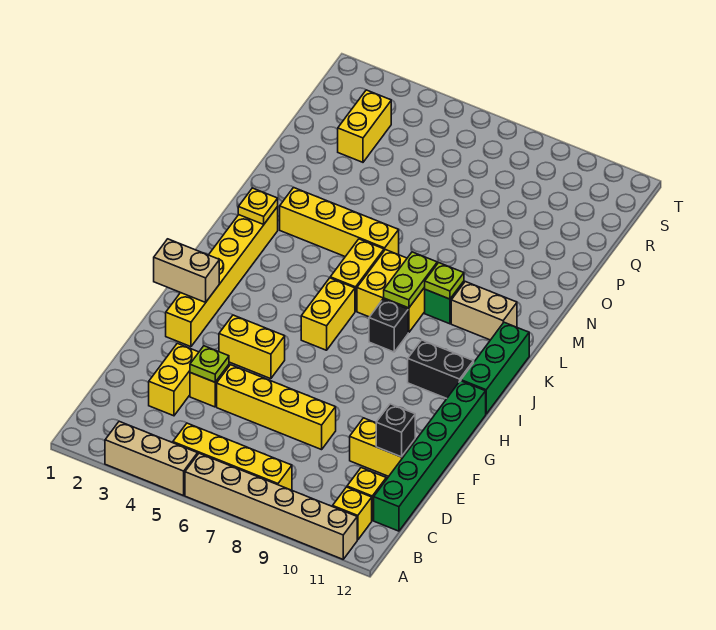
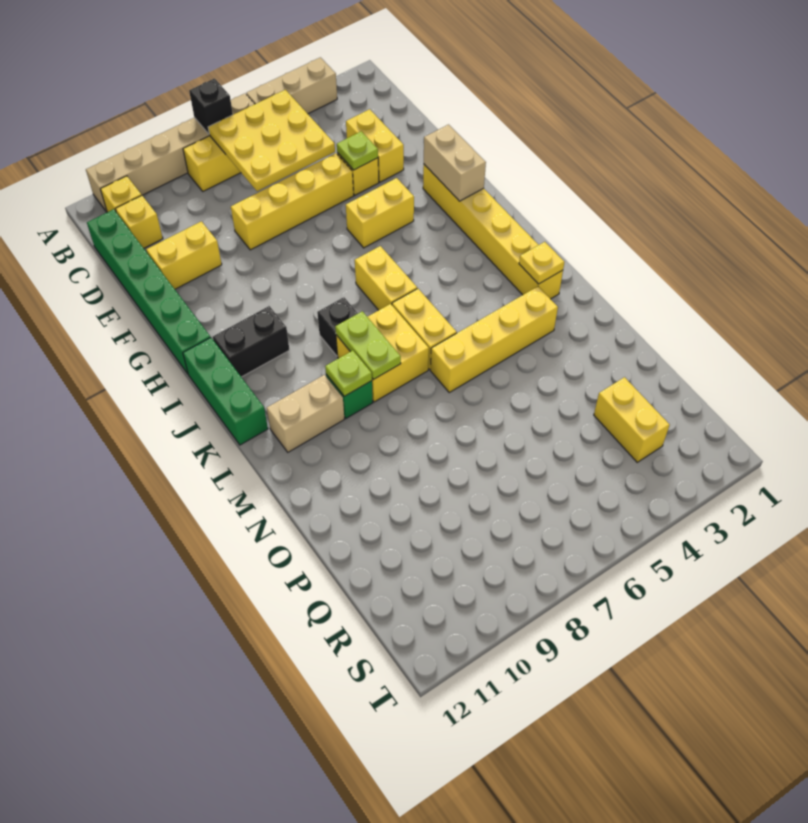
none -> yellow plate B5:D7 level 2
black brick E11 level 2 -> black brick A7 level 2
tan brick H1:H2 level 2 -> tan brick G2:H2 level 2

